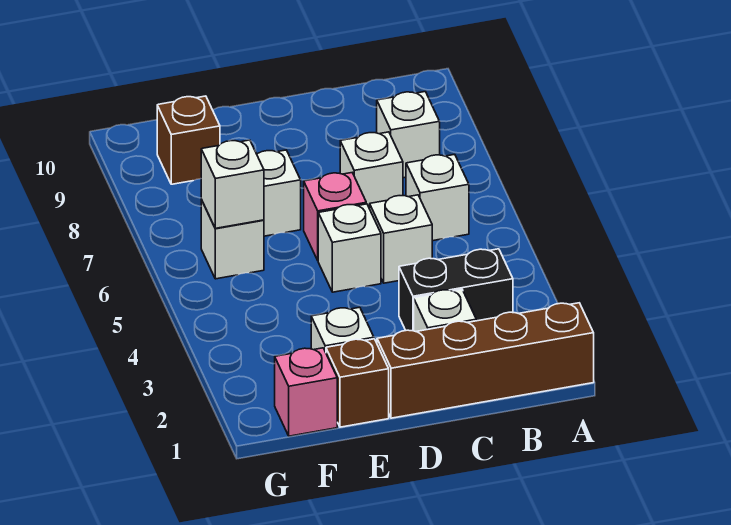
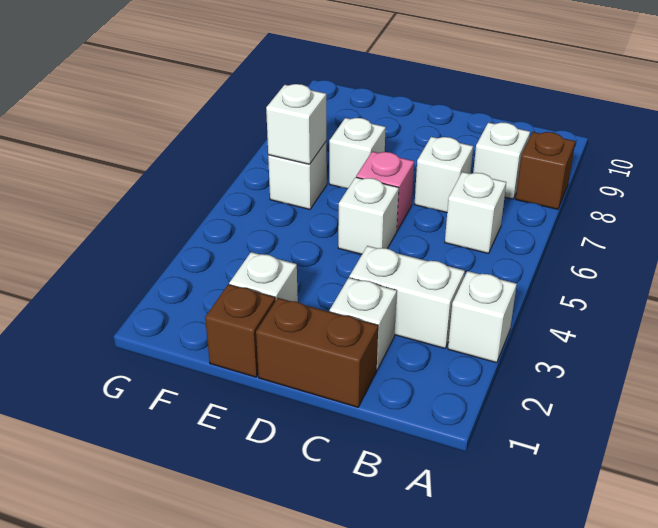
brown brick A1:D1 level 1 -> brown brick C1:D1 level 1
black brick B3:C3 level 1 -> white brick B3:C3 level 1
white brick C5 level 1 -> white brick A3 level 1
pink brick F1 level 1 -> none
brown brick F9 level 1 -> brown brick A8 level 1

